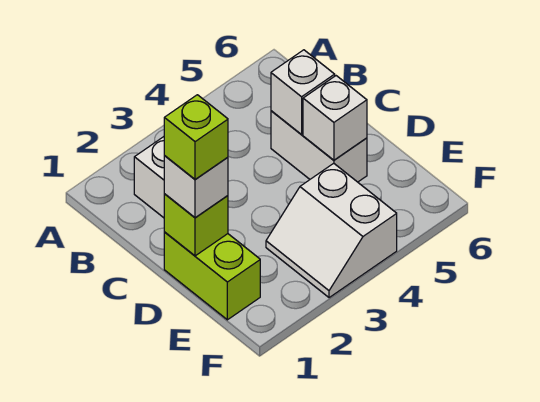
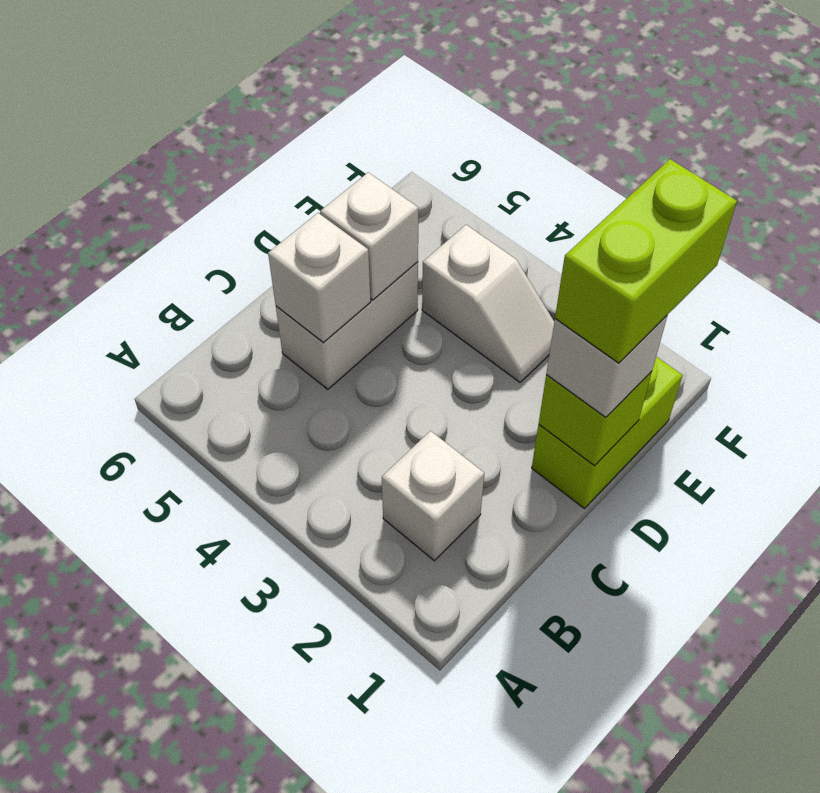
lime brick D1 level 4 -> lime brick D1:E1 level 4
white slope E3:F4 level 1 top 4 -> white slope E3:E4 level 1 top 4

